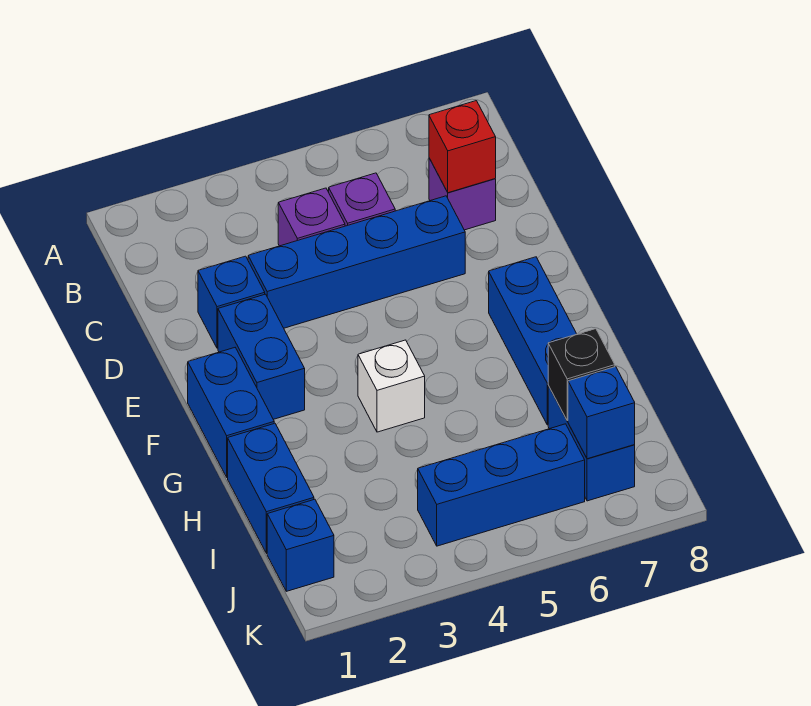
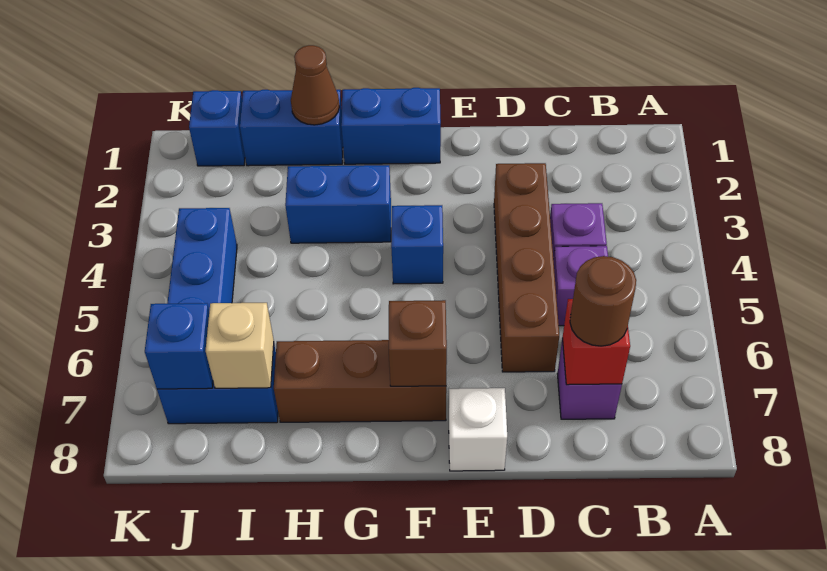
none -> brown round brick C7 level 3
blue brick D2 level 1 -> blue brick F4 level 1
blue brick D3:D6 level 1 -> brown brick D3:D6 level 1
blue brick E2:F2 level 1 -> blue brick G3:H3 level 1
blue brick F7:H7 level 1 -> brown brick F7:H7 level 1
none -> brown brick F7 level 2
white brick G4 level 1 -> white brick E8 level 1
none -> brown cone H1 level 2
black brick I7 level 2 -> tan brick I7 level 2

